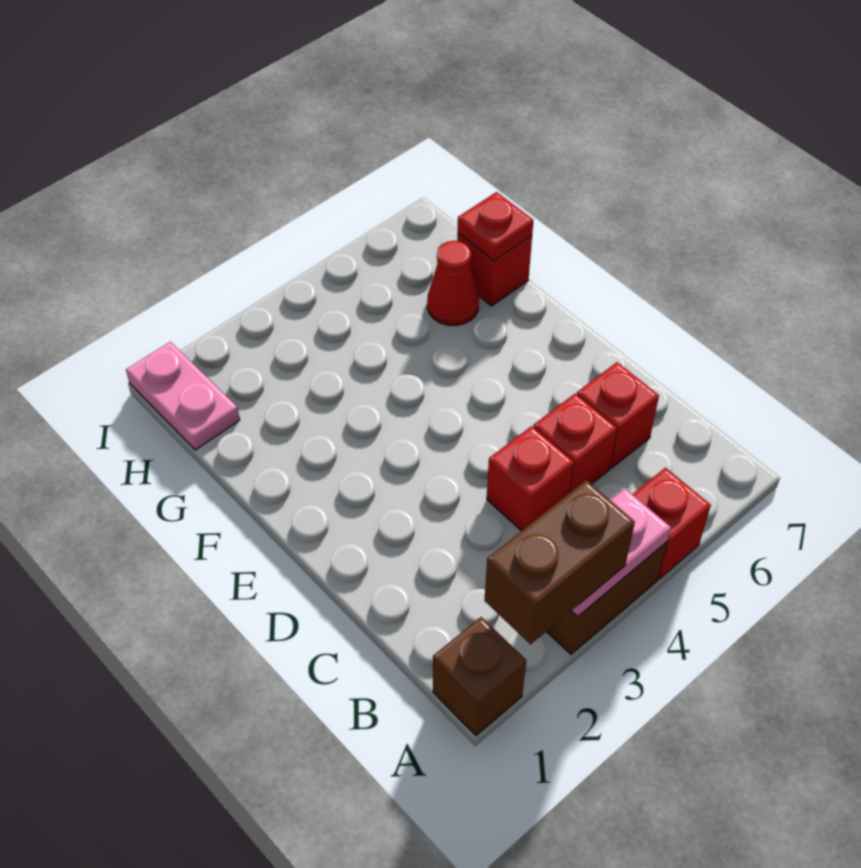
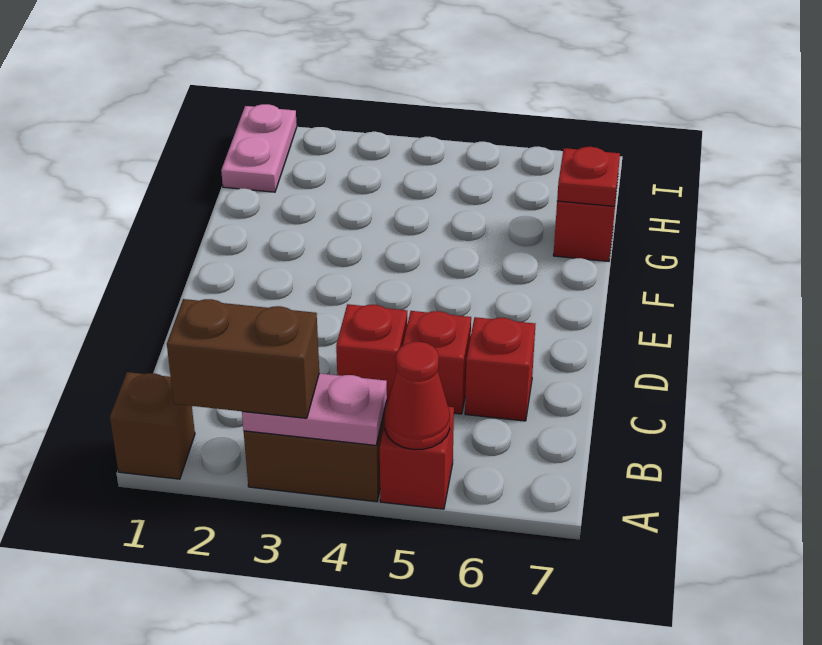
red cone G6 level 1 -> red cone A5 level 2

